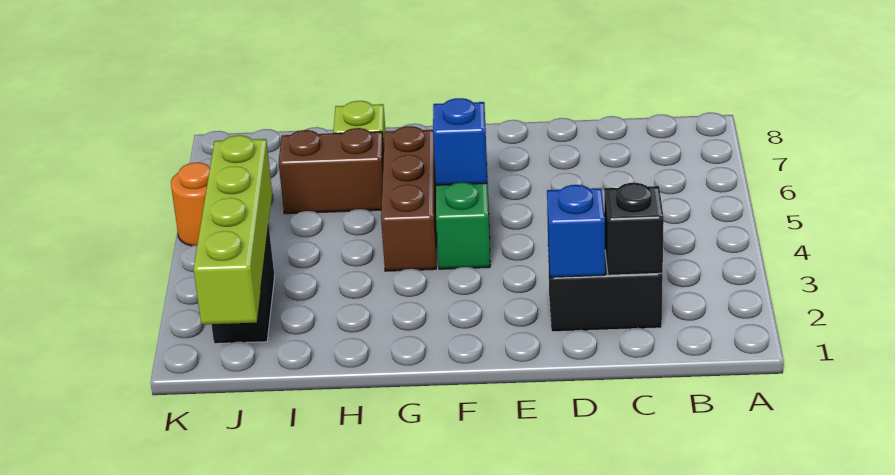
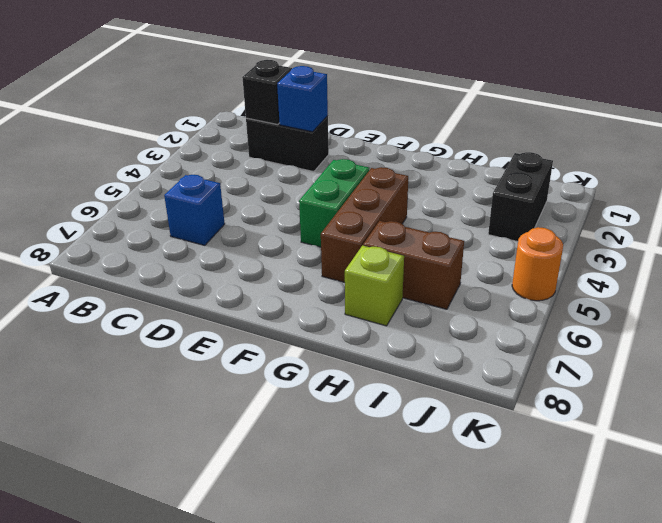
blue brick F5 level 2 -> blue brick C6 level 1
lime brick J1:J4 level 2 -> none

